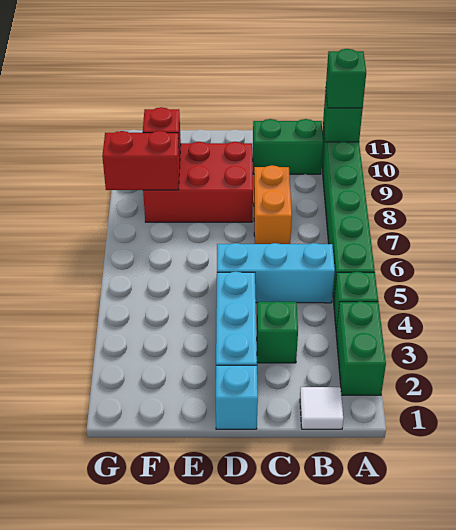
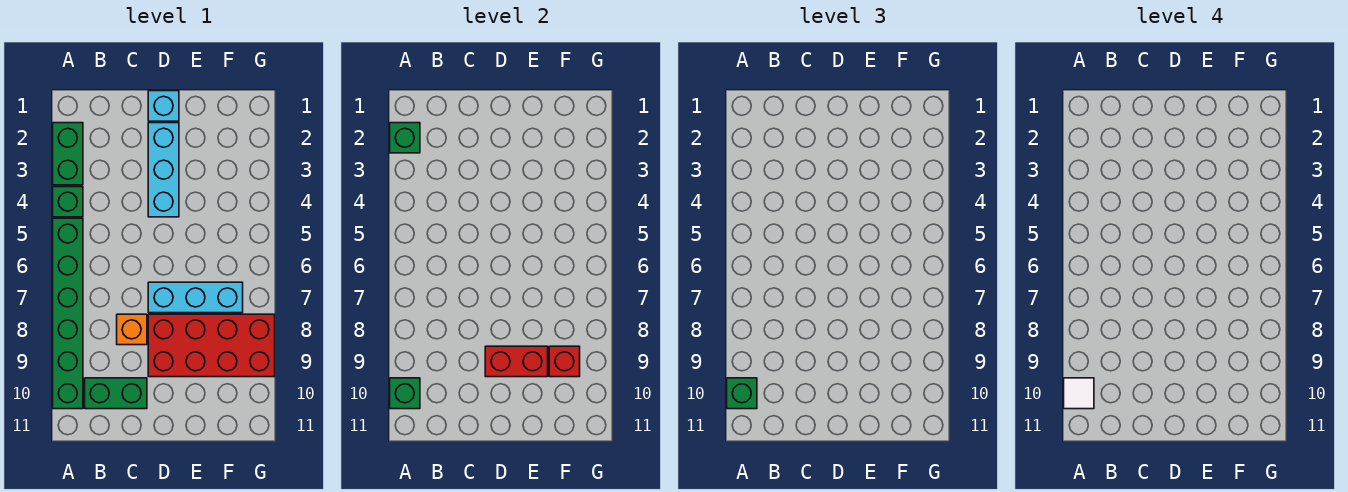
white tile B1 level 1 -> white tile A10 level 4
cyan brick B5:D5 level 1 -> cyan brick D7:F7 level 1
green brick C3 level 1 -> green brick A2 level 2
orange brick C7:C8 level 1 -> orange brick C8 level 1
red brick D8:F9 level 1 -> red brick D8:G9 level 1
red brick F8:G8 level 2 -> red brick D9:E9 level 2

